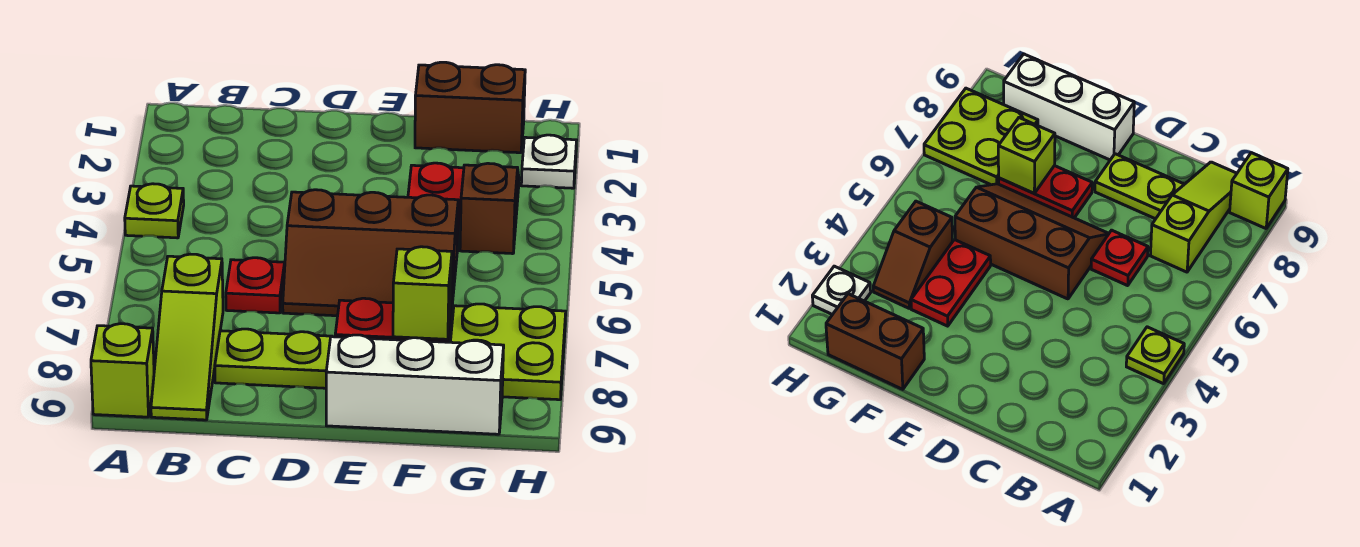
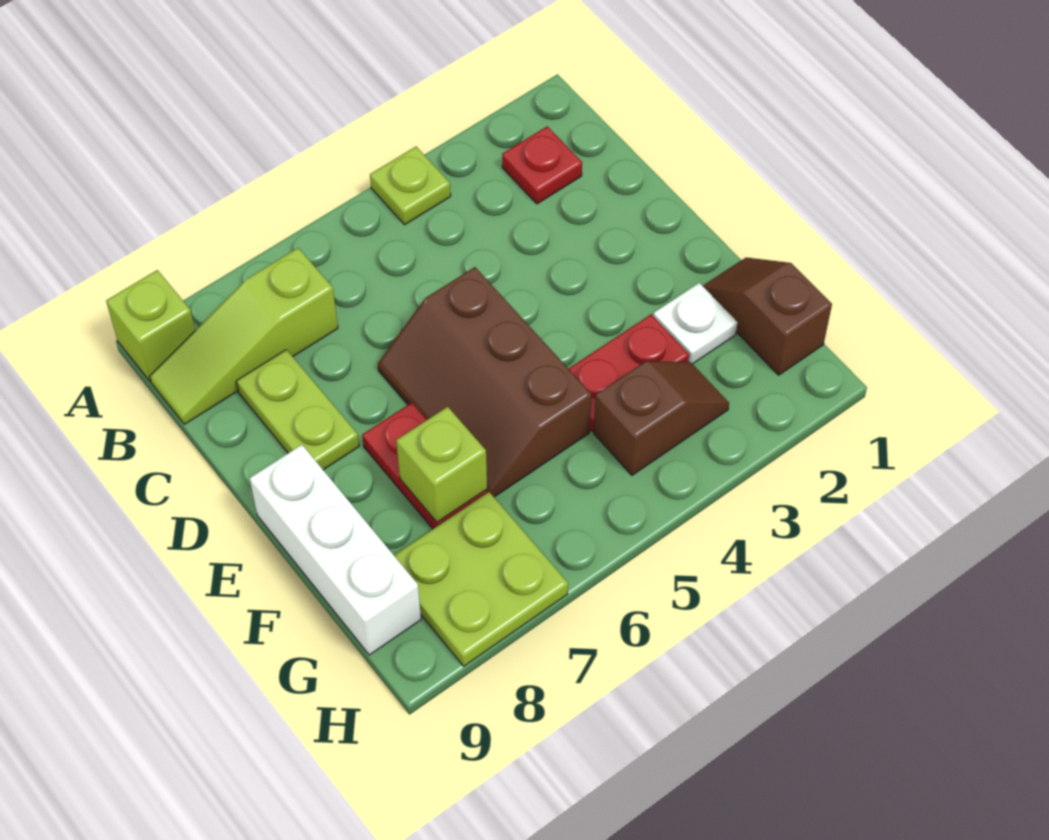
red plate C6 level 1 -> red plate B2 level 1
brown brick F1:G1 level 1 -> brown slope F1:G1 level 1 top G
white plate H2 level 1 -> white plate F2 level 1

